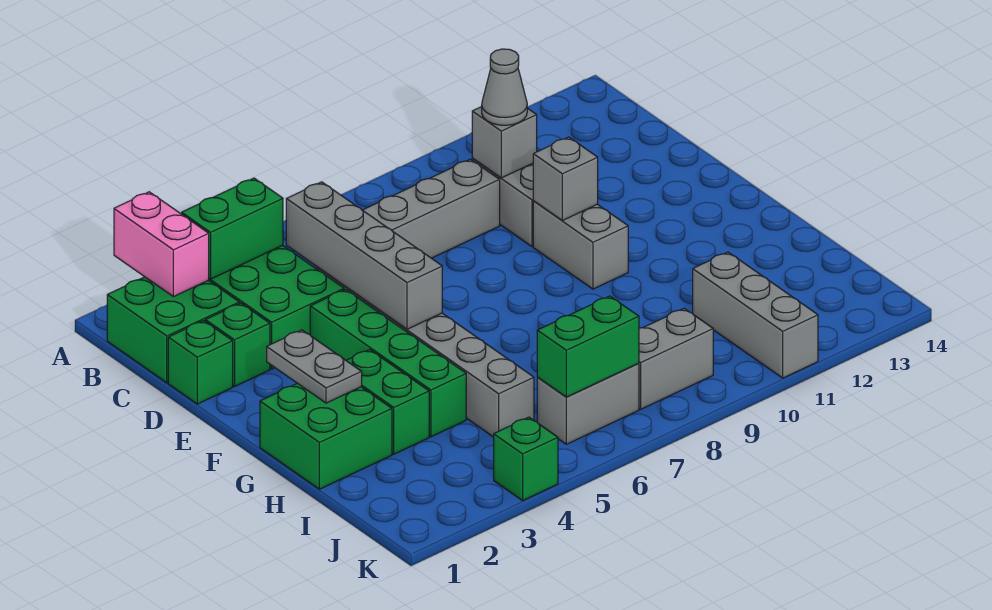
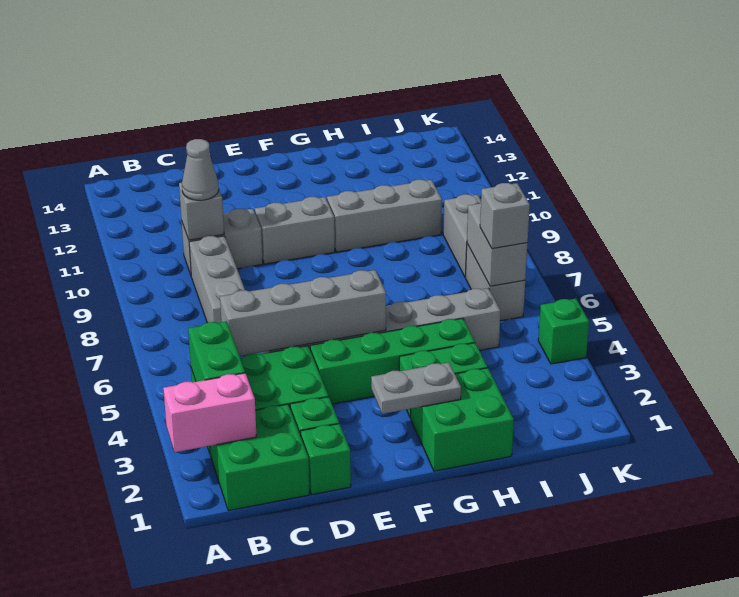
grey brick E10 level 2 -> grey brick J6 level 3
grey brick I11:K11 level 1 -> grey brick G10:I10 level 1
green brick J6:J7 level 2 -> grey brick J6:J7 level 2

